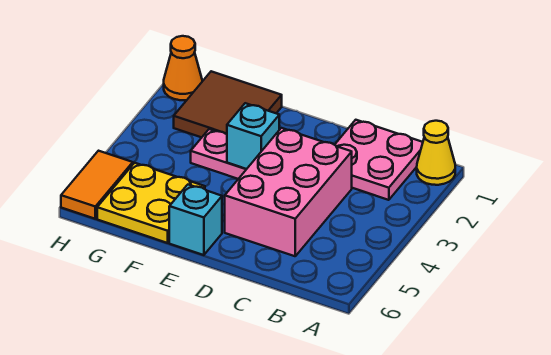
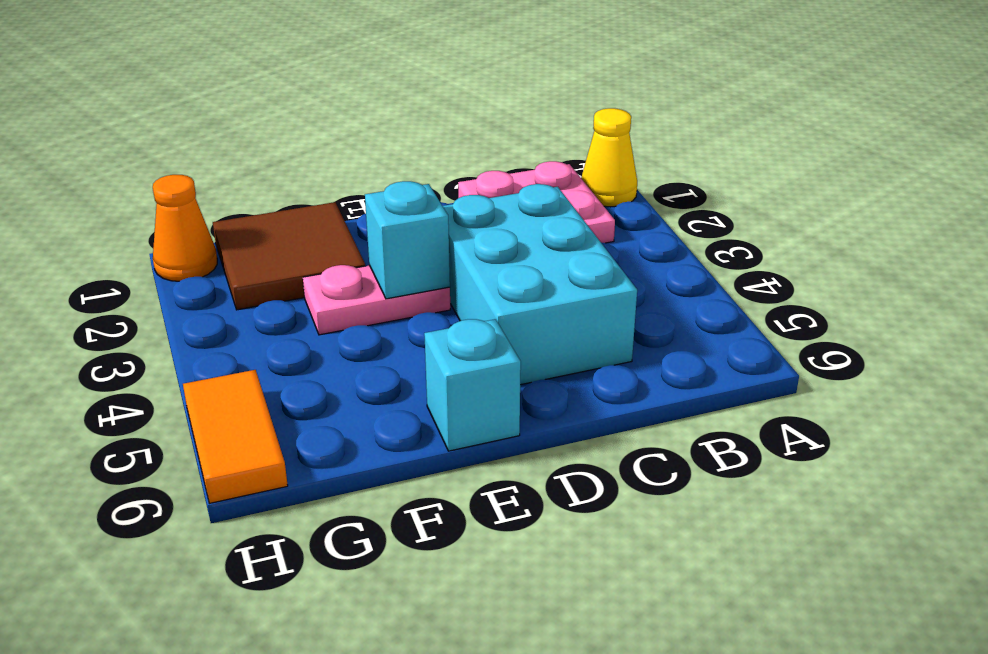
pink brick C3:D5 level 1 -> cyan brick C3:D5 level 1
yellow plate F5:G6 level 1 -> none

